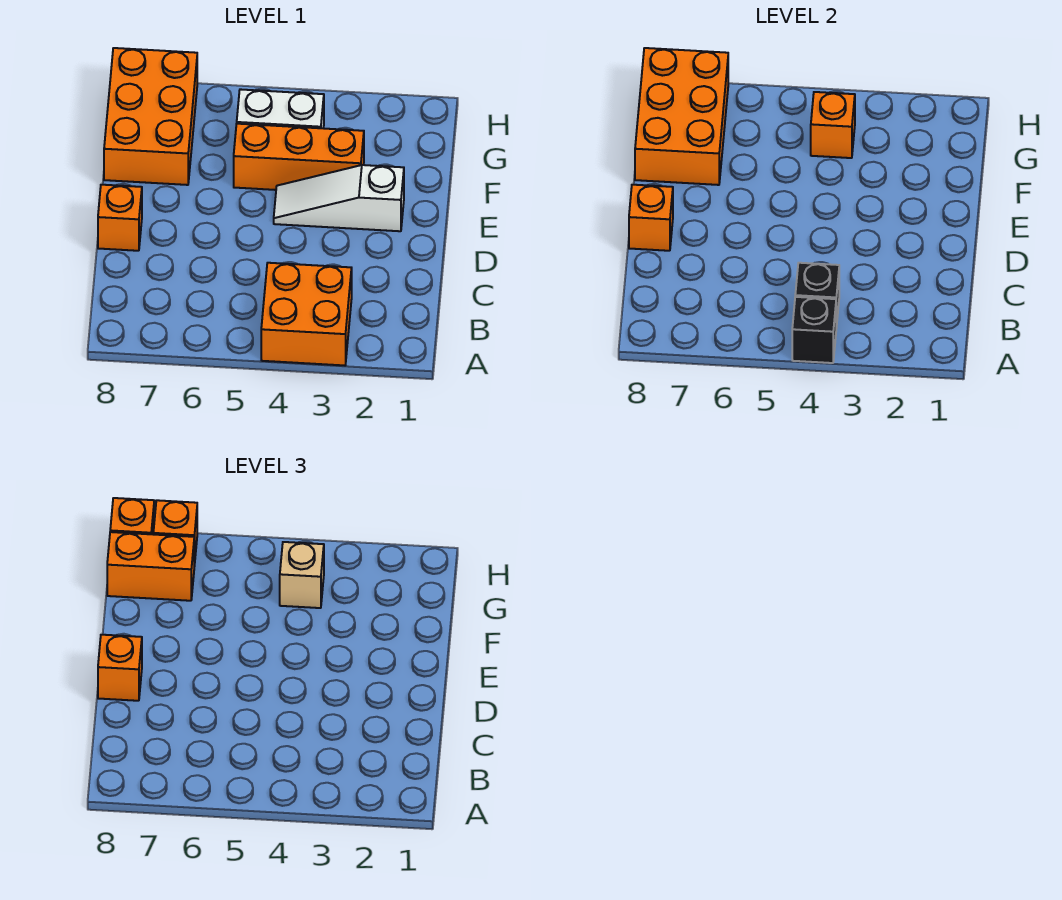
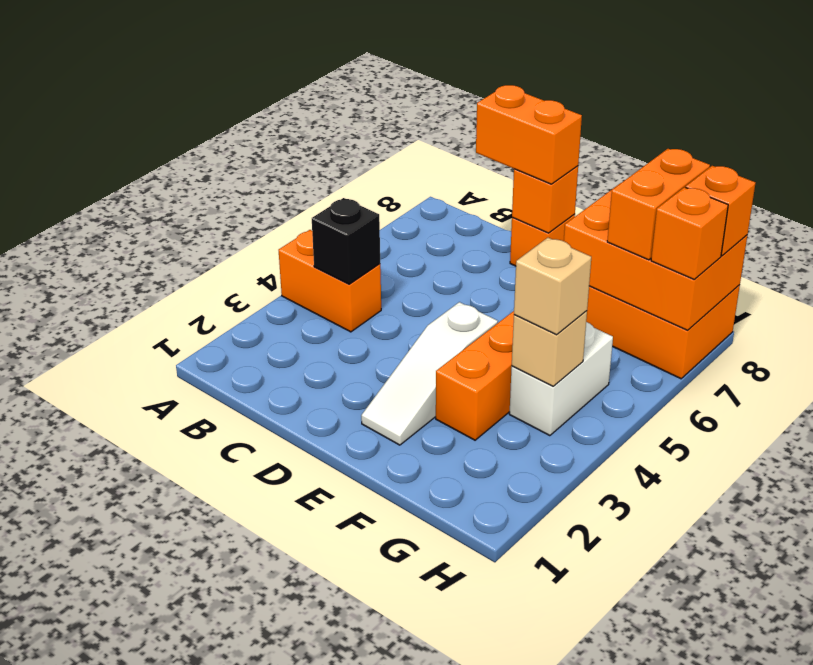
orange brick A3:B4 level 1 -> orange brick A4:B4 level 1
black brick A4 level 2 -> none
orange brick D8 level 3 -> orange brick C8:D8 level 3
white slope E2:E4 level 1 top 2 -> white slope E2:E4 level 1 top 4
orange brick G4 level 2 -> tan brick G4 level 2

